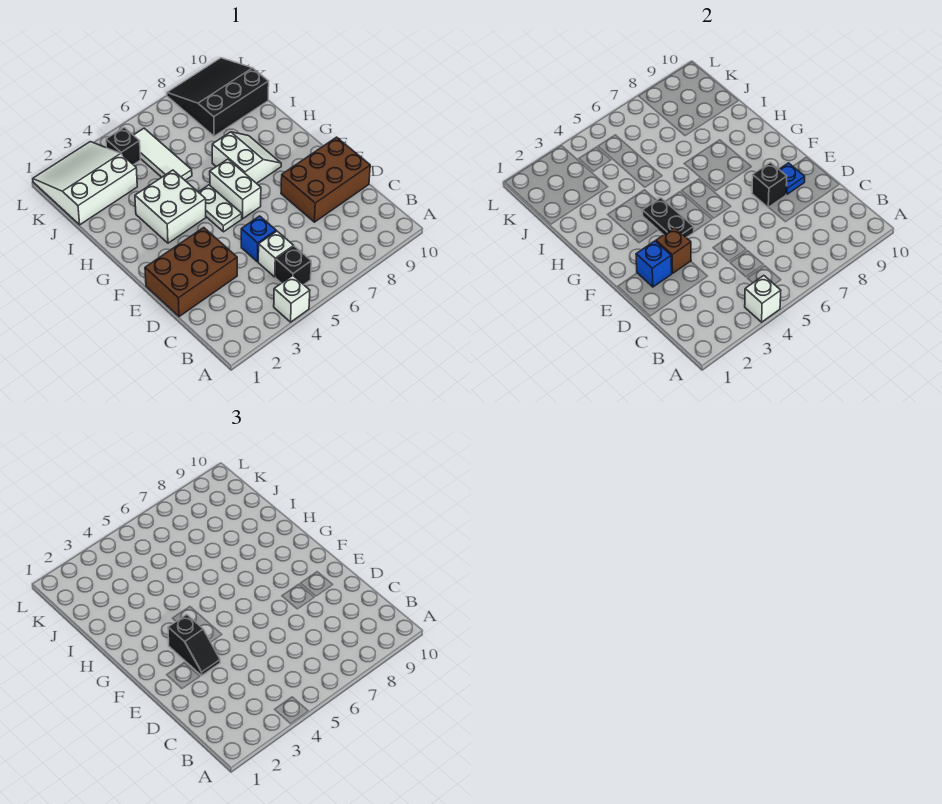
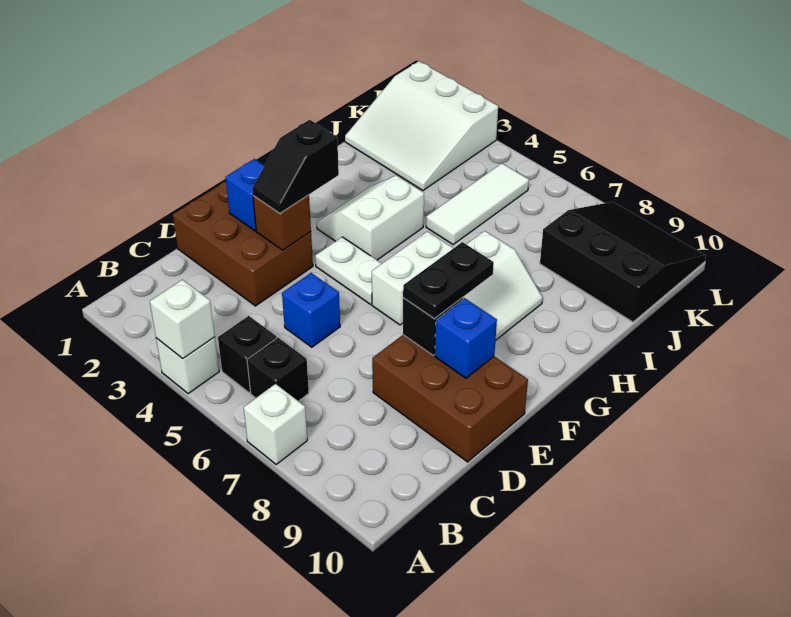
white brick C5 level 1 -> white brick A7 level 1
blue plate E9 level 2 -> blue brick E9 level 2
black plate F4:G4 level 2 -> black plate E8:F8 level 3
white plate F5:G5 level 1 -> white plate F4:F5 level 1
white brick G3:H4 level 1 -> white slope G3:H4 level 1 top 4
white slope J1:L3 level 1 top J -> white slope J1:L3 level 1 top L
black brick K4 level 1 -> black brick B6 level 1

